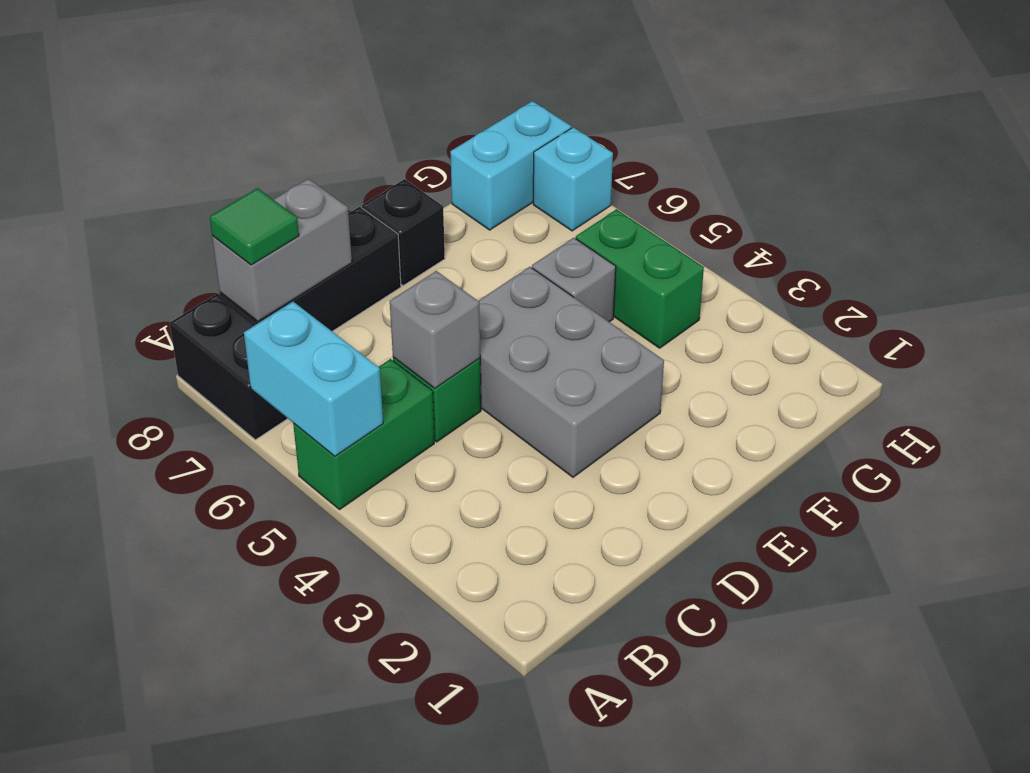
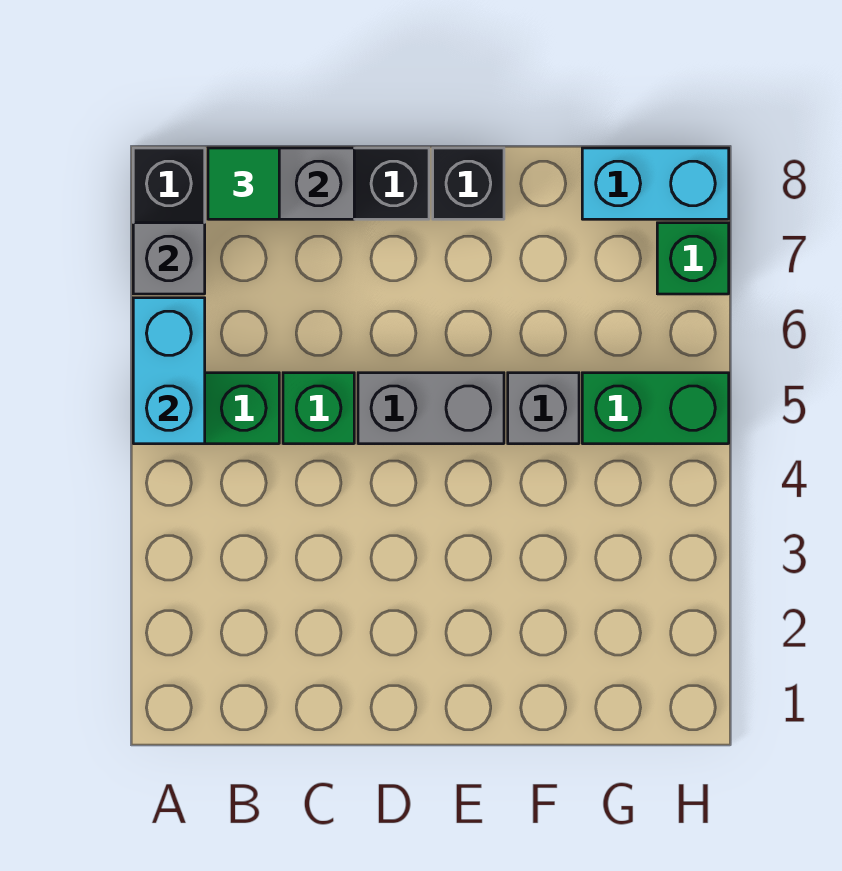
grey brick C5 level 2 -> grey brick A7 level 2
grey brick D3:E5 level 1 -> grey brick D5:E5 level 1
green brick G4:G5 level 1 -> green brick G5:H5 level 1
cyan brick H7 level 1 -> green brick H7 level 1

